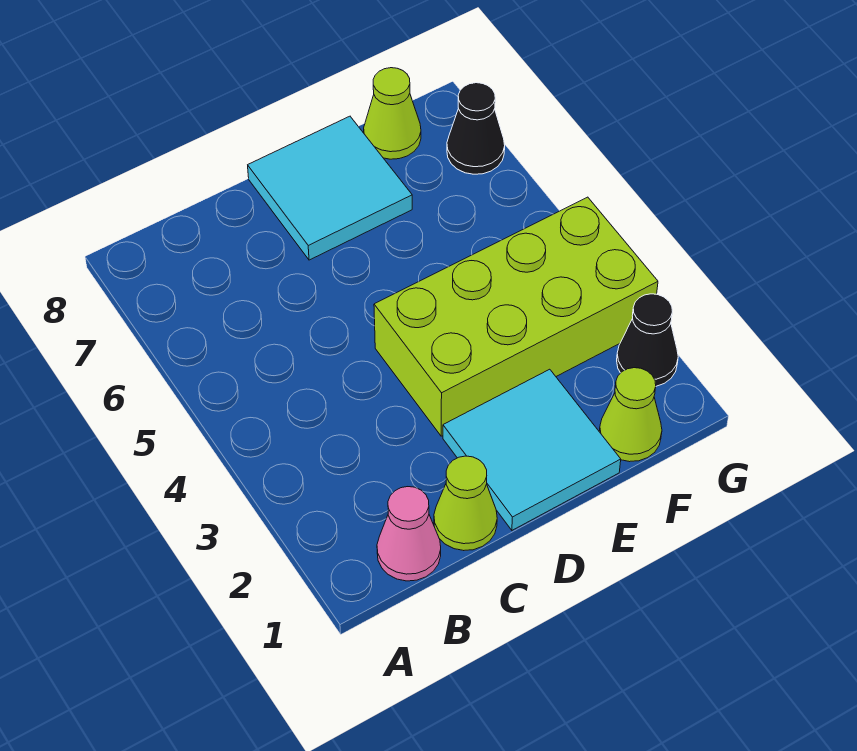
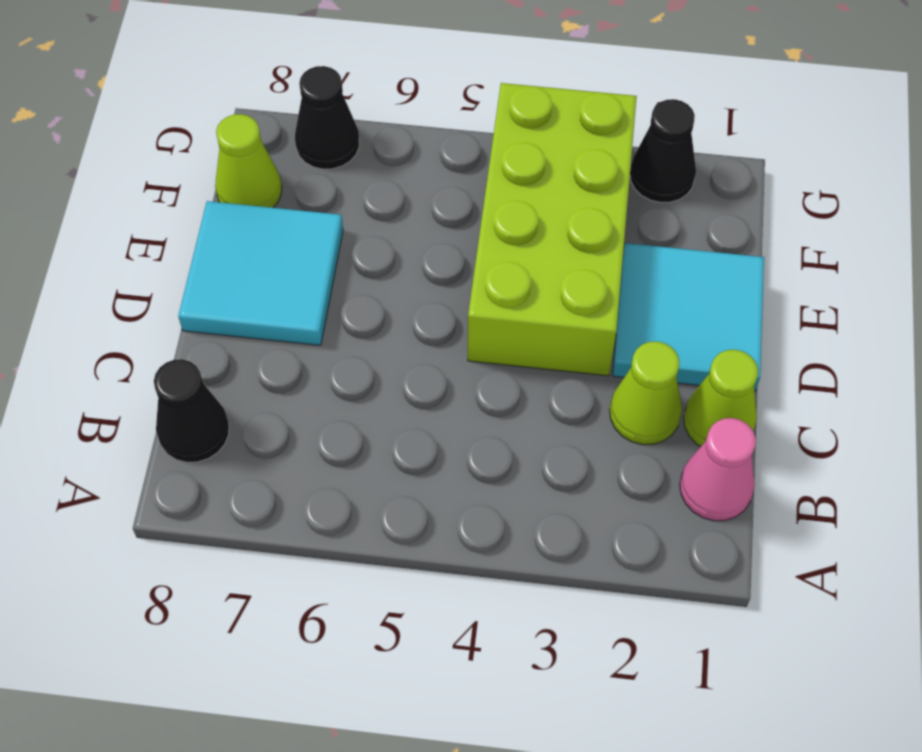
none -> black cone B8 level 1
lime cone F1 level 1 -> lime cone C2 level 1

